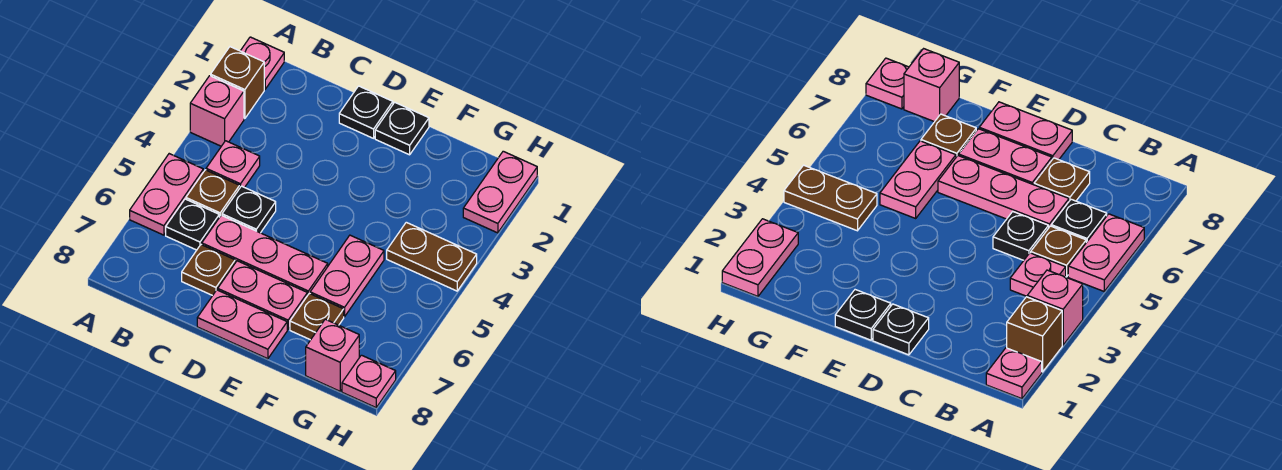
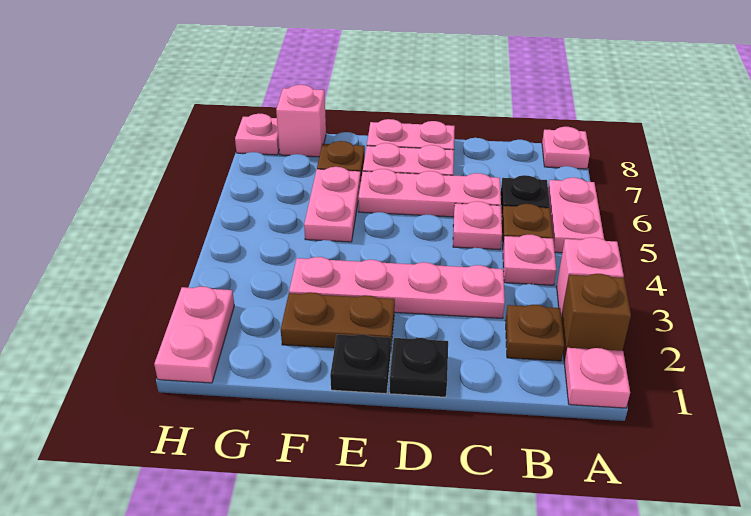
none -> pink plate A8 level 1
none -> pink plate C3:F3 level 1
black plate C5 level 1 -> pink plate C5 level 1
brown plate C7 level 1 -> brown plate B2 level 1
brown plate G4:H4 level 1 -> brown plate E2:F2 level 1

